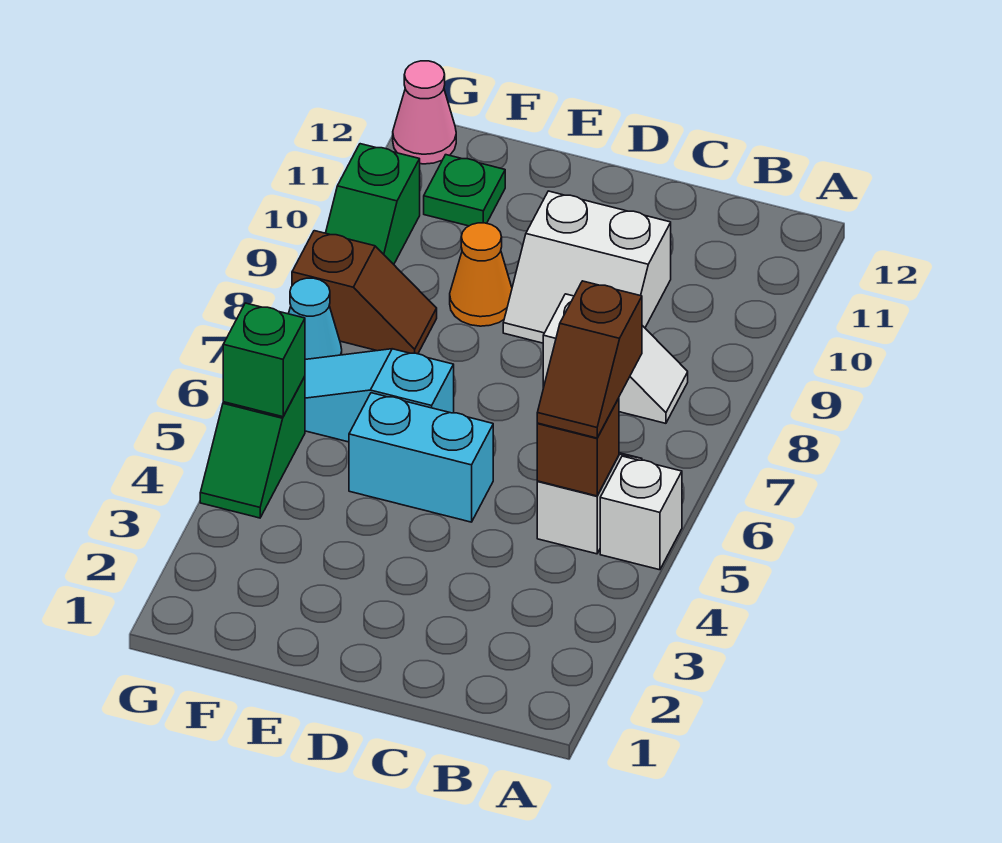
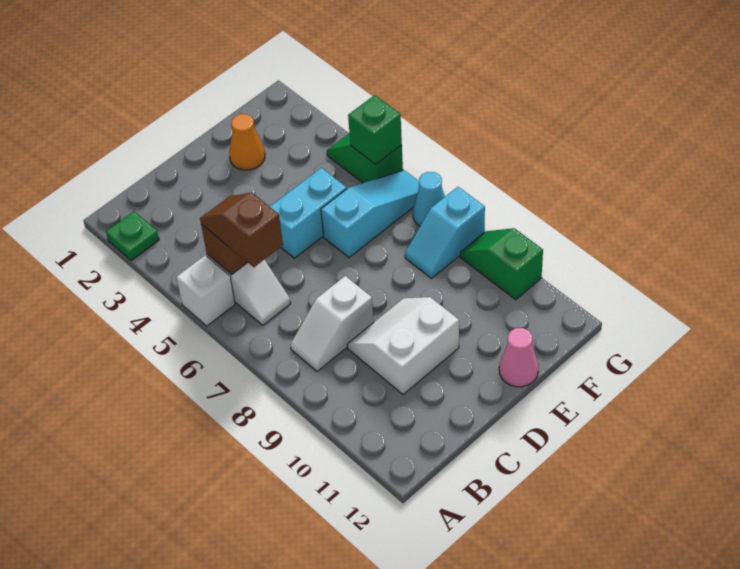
orange cone E9 level 1 -> orange cone E2 level 1
brown slope F8:G8 level 1 top G -> cyan slope F8:G8 level 1 top G
green plate F11 level 1 -> green plate A2 level 1
pink cone G12 level 1 -> pink cone E12 level 1

